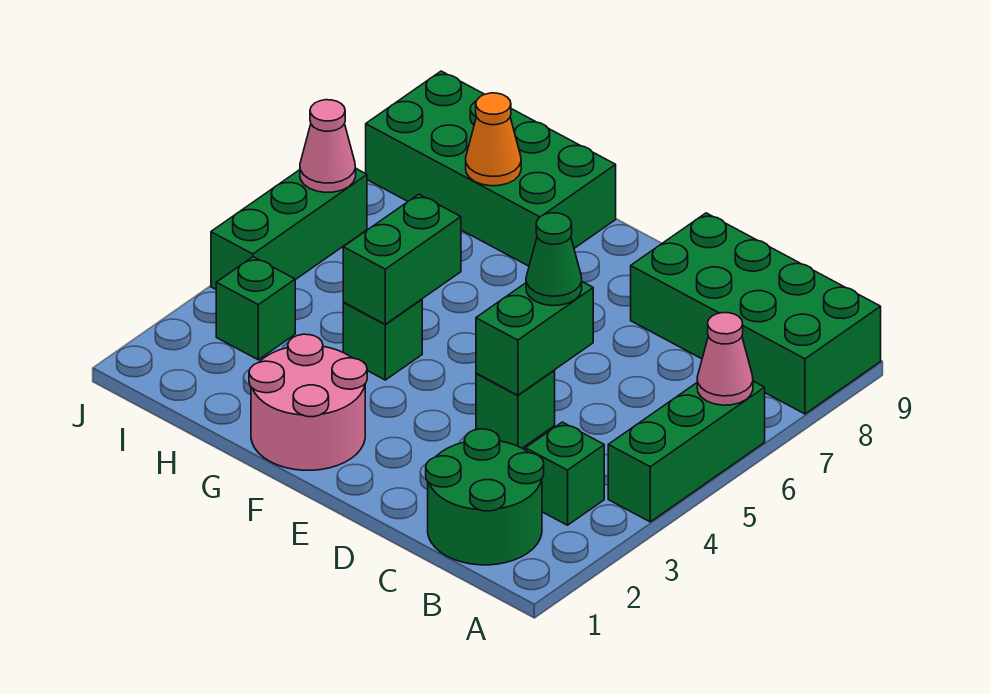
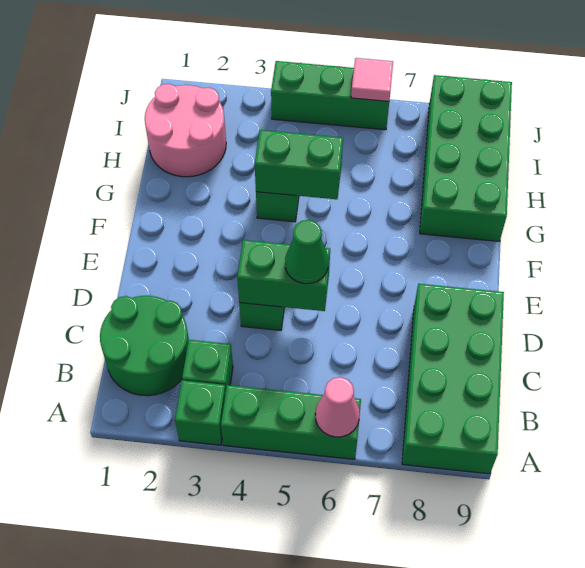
pink round brick F1:G2 level 1 -> pink round brick H1:I2 level 1
orange cone H8 level 2 -> none
green brick I3 level 1 -> green brick A3 level 1
pink cone J6 level 2 -> pink tile J6 level 2

